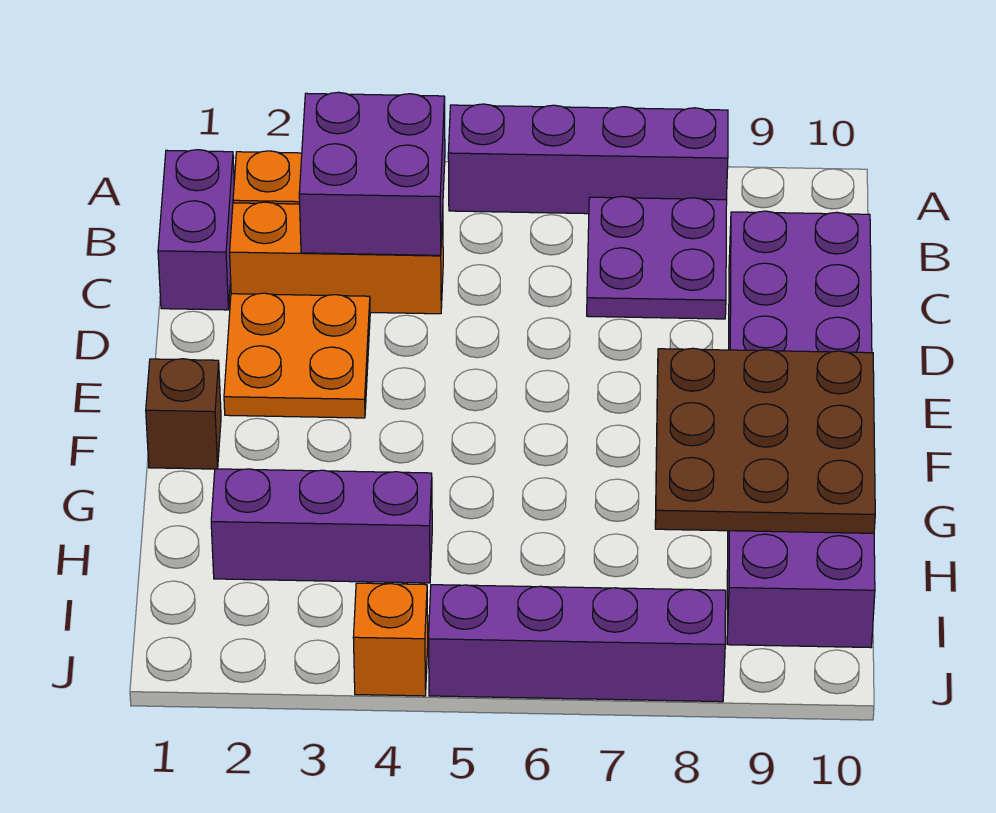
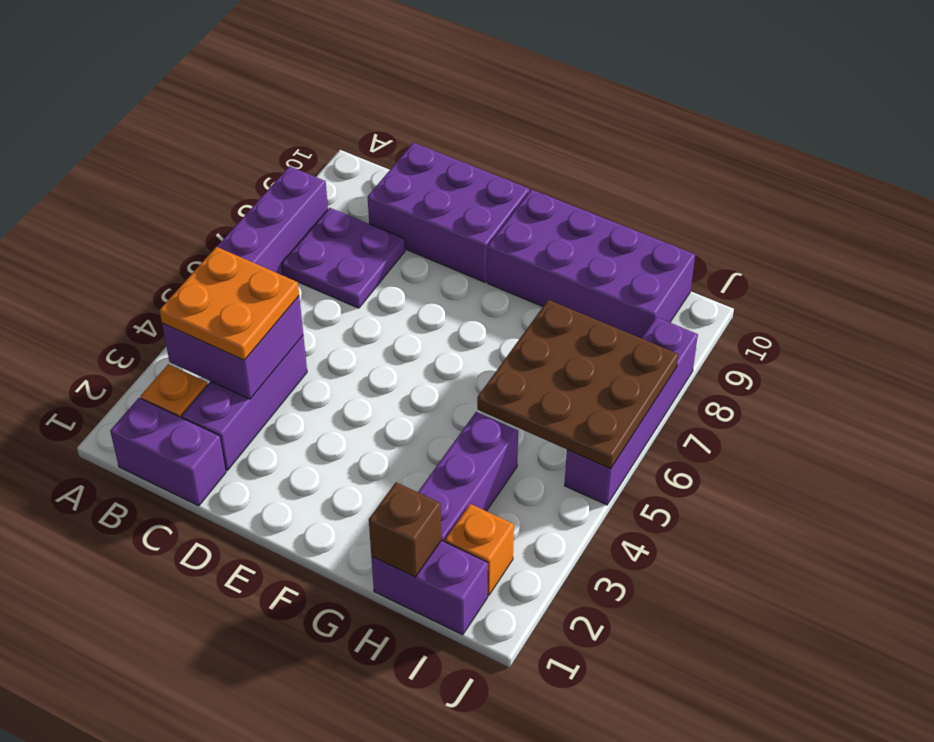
orange brick C2:C4 level 1 -> purple brick C2:C4 level 1
orange plate D2:E3 level 1 -> orange plate B3:C4 level 3
brown brick F1 level 1 -> brown brick H1 level 2
brown plate F8:H10 level 2 -> brown plate H5:J7 level 2
none -> purple brick H1:I1 level 1
orange brick J4 level 1 -> orange brick I2 level 1

